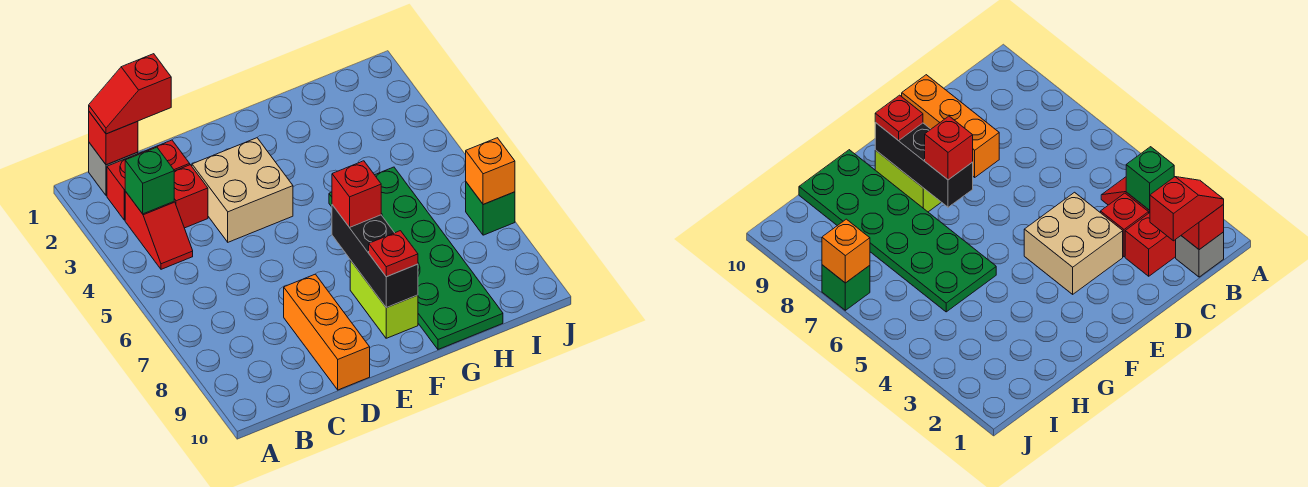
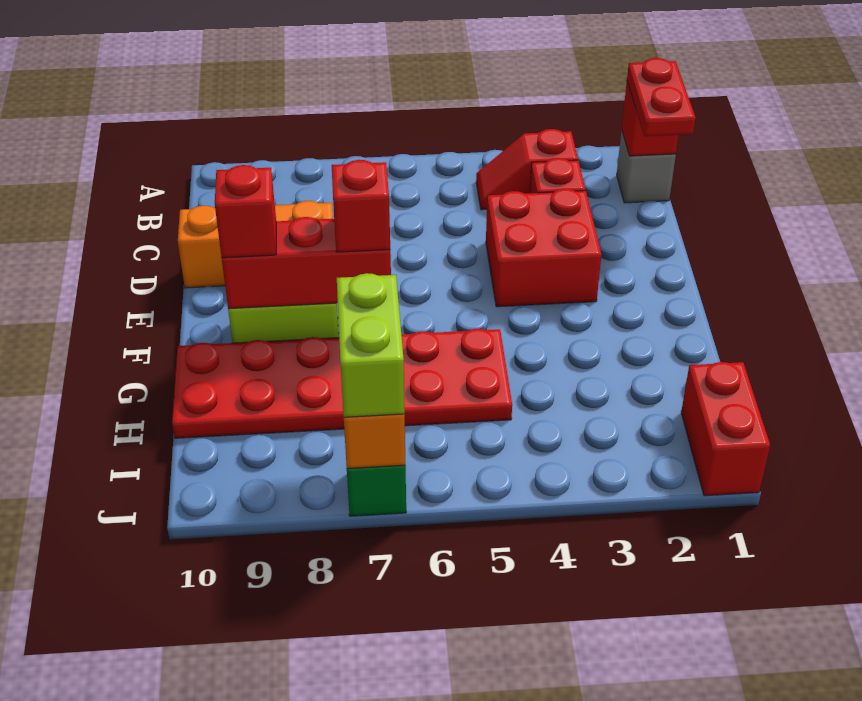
red slope B1:C1 level 3 top C -> red plate B1:C1 level 3
red brick B2:C2 level 1 -> red brick I1:J1 level 1
green brick B3 level 2 -> none
tan brick D3:E4 level 1 -> red brick D3:E4 level 1
black brick F7:F9 level 2 -> red brick F7:F9 level 2
red plate F9 level 3 -> red brick F9 level 3
green plate G5:H10 level 1 -> red plate G5:H10 level 1
none -> lime brick I7:J7 level 3

